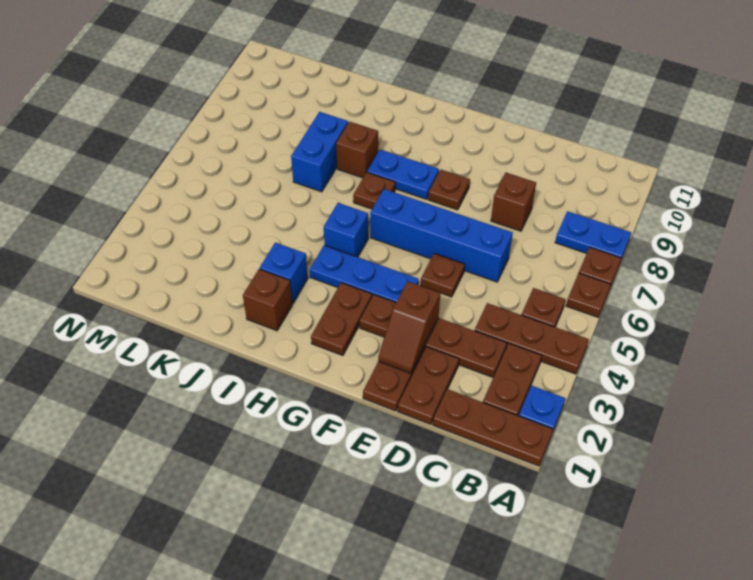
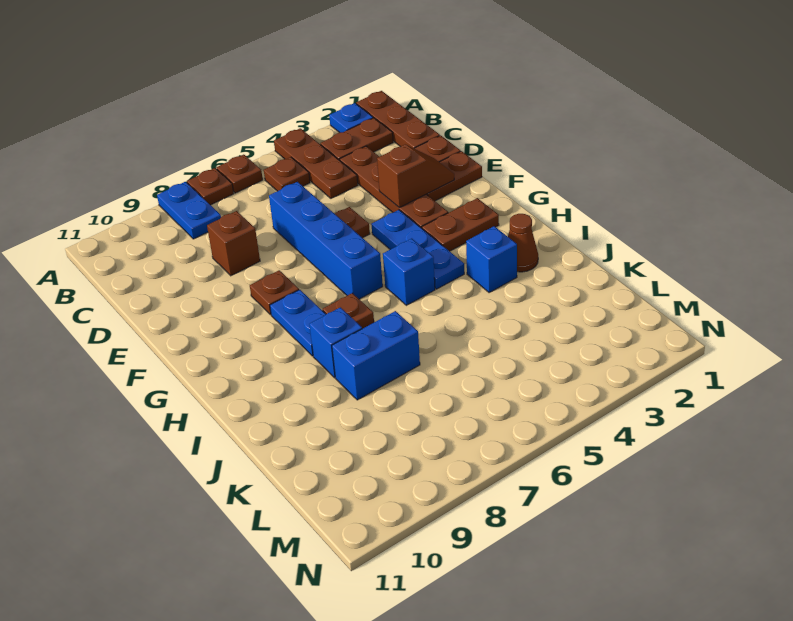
brown brick I2 level 1 -> brown cone I2 level 1
brown brick I8 level 1 -> blue brick I8 level 1

